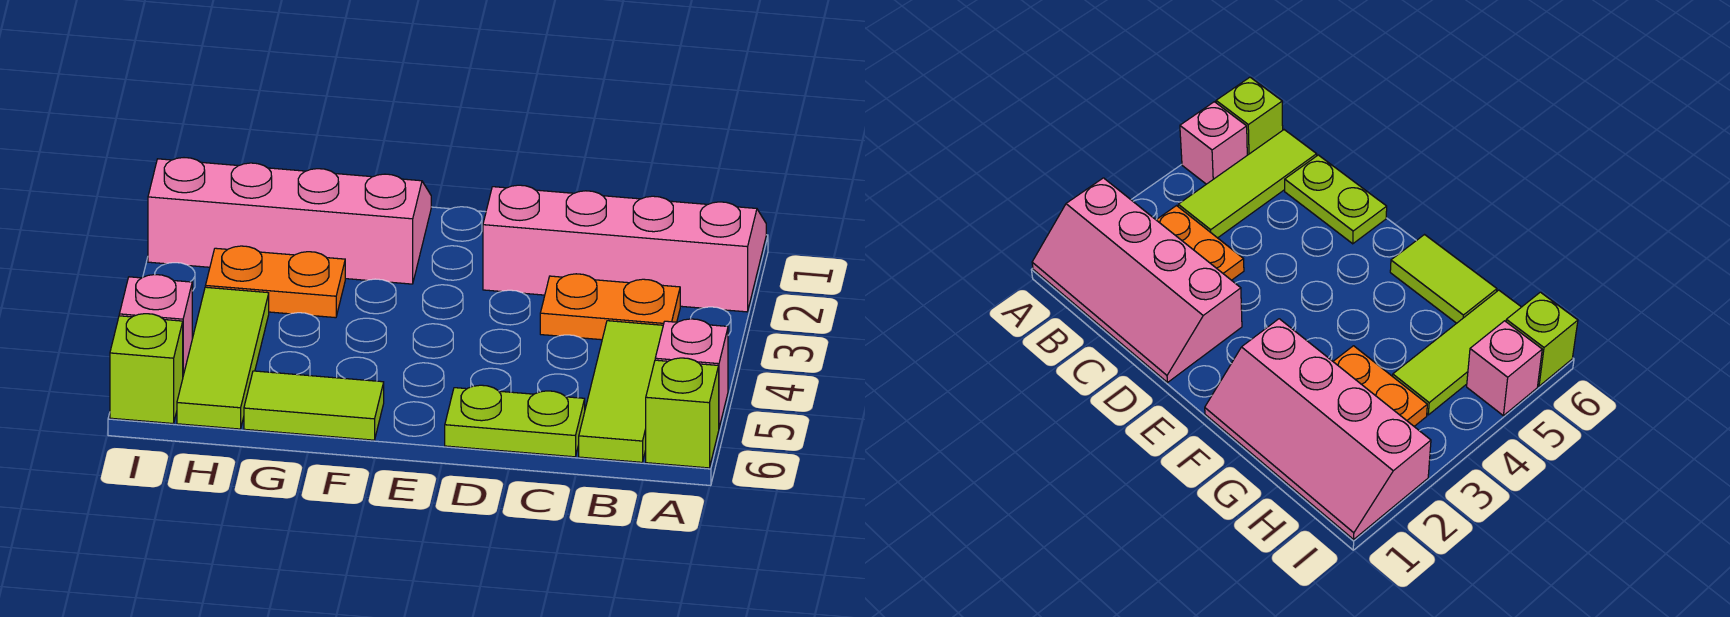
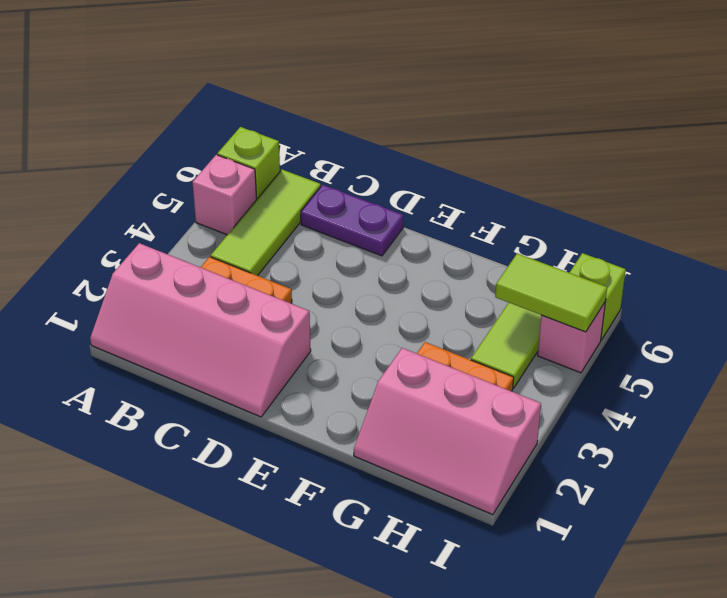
lime plate C6:D6 level 1 -> purple plate C6:D6 level 1
pink slope F1:I2 level 1 top 2 -> pink slope G1:I2 level 1 top 2
lime tile F6:G6 level 1 -> lime tile H5:I5 level 2

